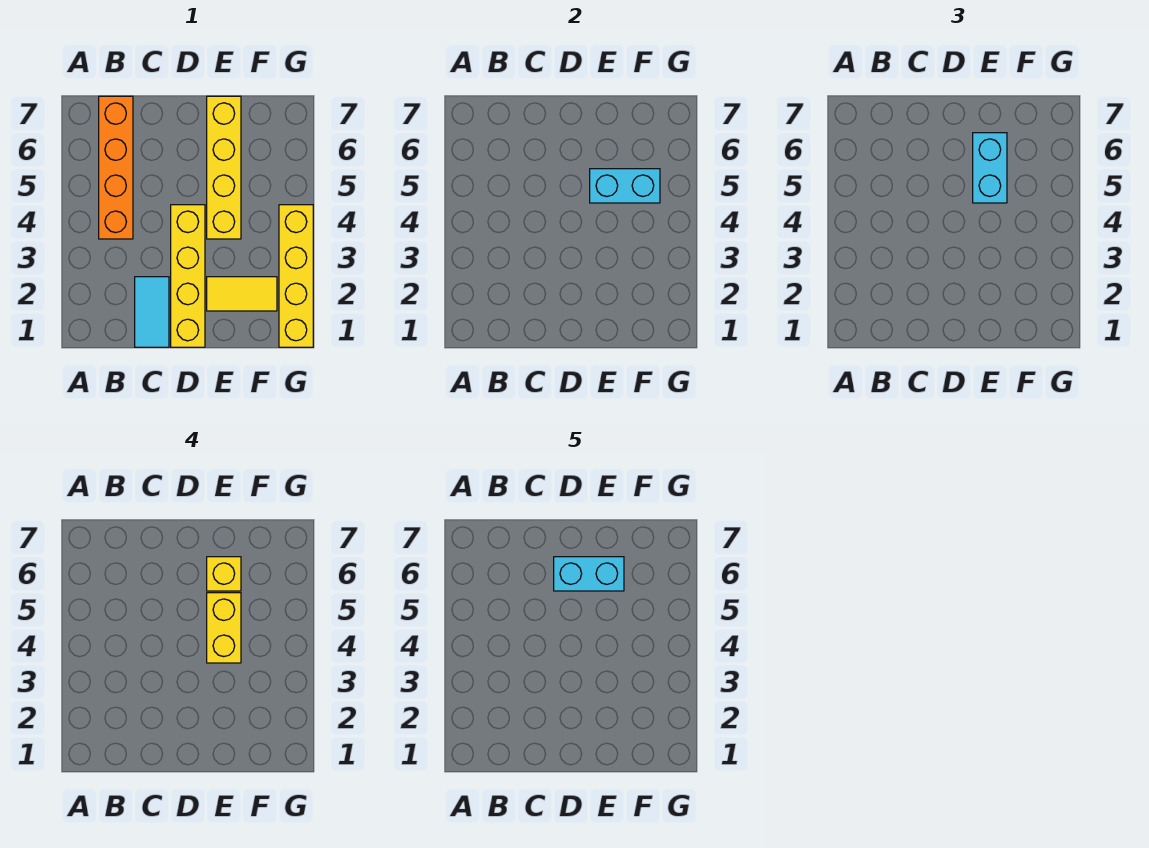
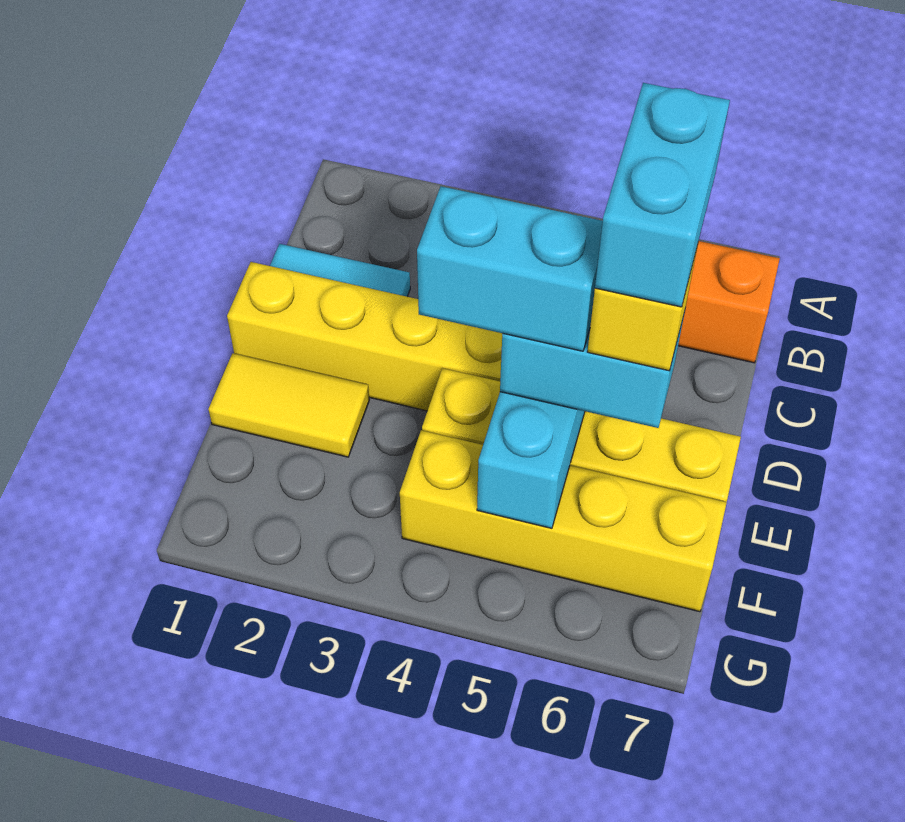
yellow tile E2:F2 level 1 -> yellow tile E1:E2 level 1
yellow brick E4:E5 level 4 -> cyan brick E4:E5 level 4
yellow brick G1:G4 level 1 -> yellow brick F4:F7 level 1

